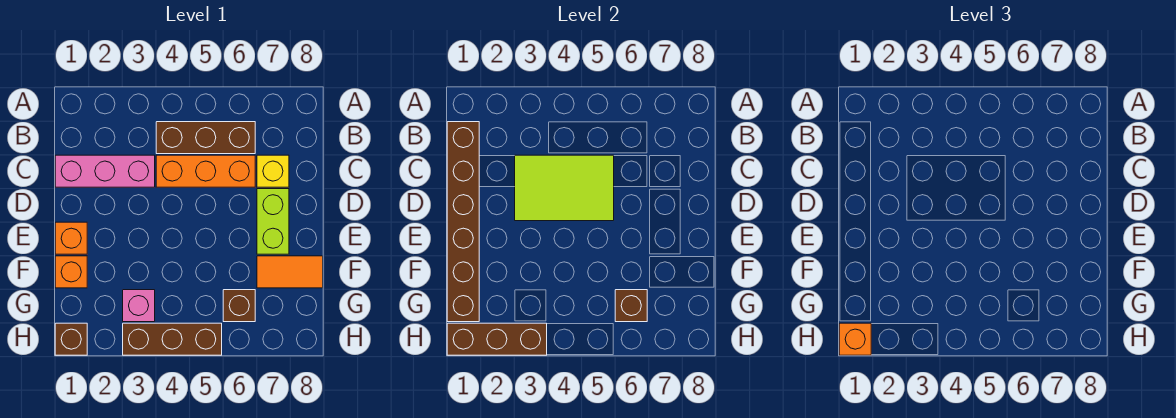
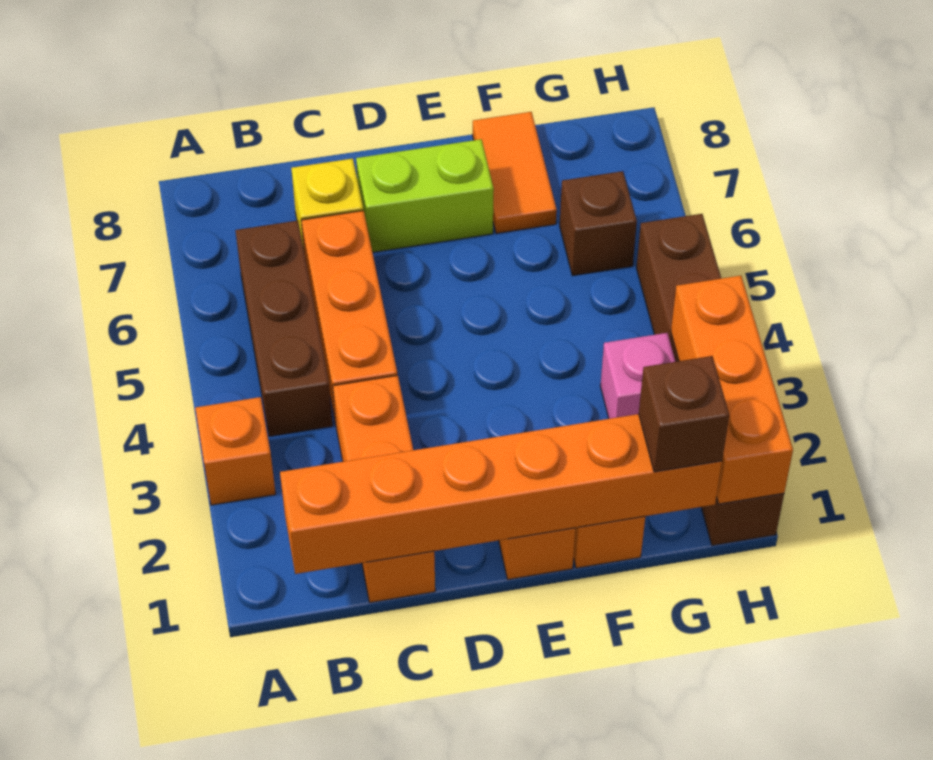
brown brick B1:G1 level 2 -> orange brick B1:G1 level 2
pink brick C1:C3 level 1 -> orange brick C1:C3 level 1
lime tile C3:D5 level 2 -> none
brown brick G6 level 2 -> brown brick G1 level 3
brown brick H1:H3 level 2 -> orange brick H1:H3 level 2
orange brick H1 level 3 -> orange brick A3 level 1

